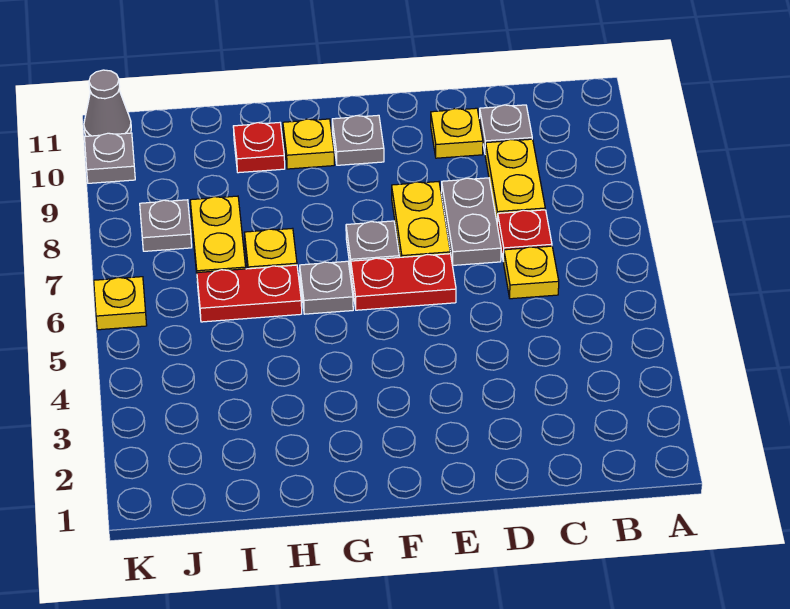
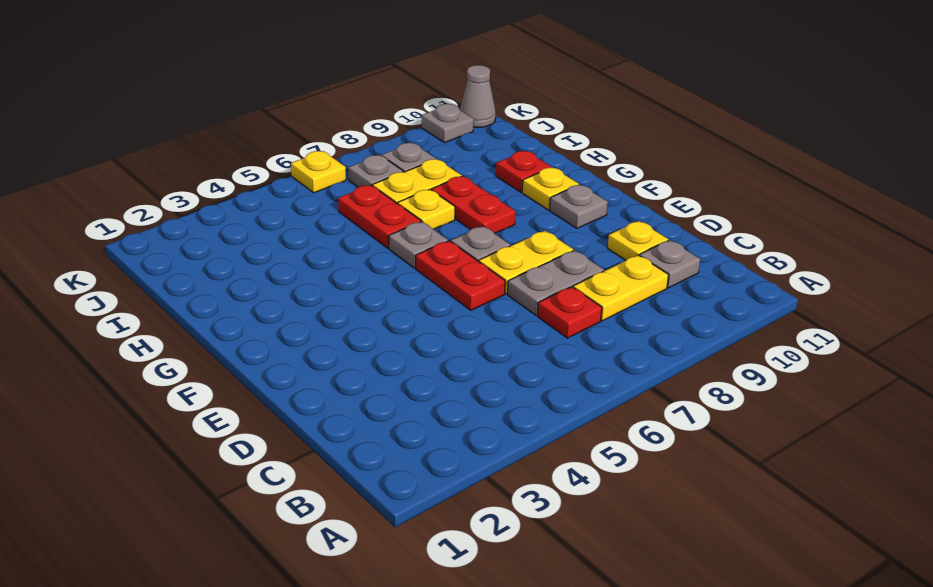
yellow plate C6 level 1 -> none
none -> red plate G8:H8 level 1
none -> grey plate J7 level 1

